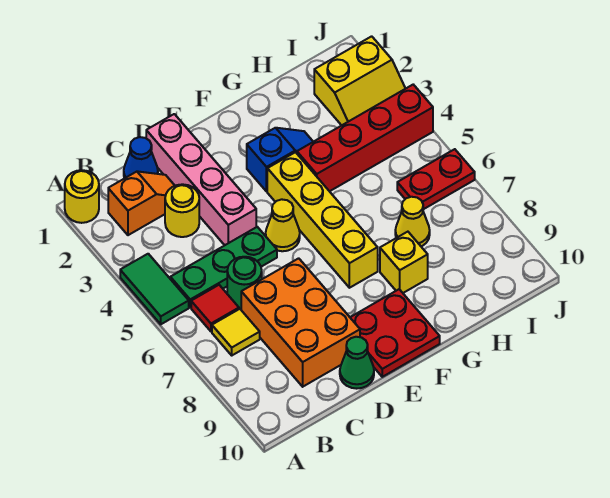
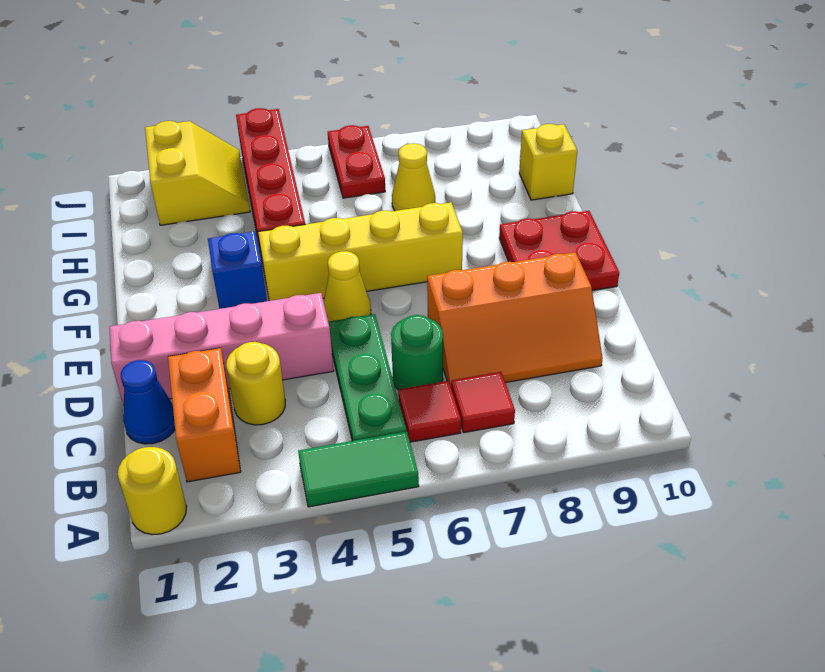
orange slope B2:C2 level 1 top B -> orange brick B2:C2 level 1
yellow tile B7 level 1 -> red tile B7 level 1
orange brick C7:D9 level 1 -> orange slope C7:D9 level 1 top D
green cone D10 level 1 -> none
yellow brick G8 level 1 -> yellow brick H10 level 1

